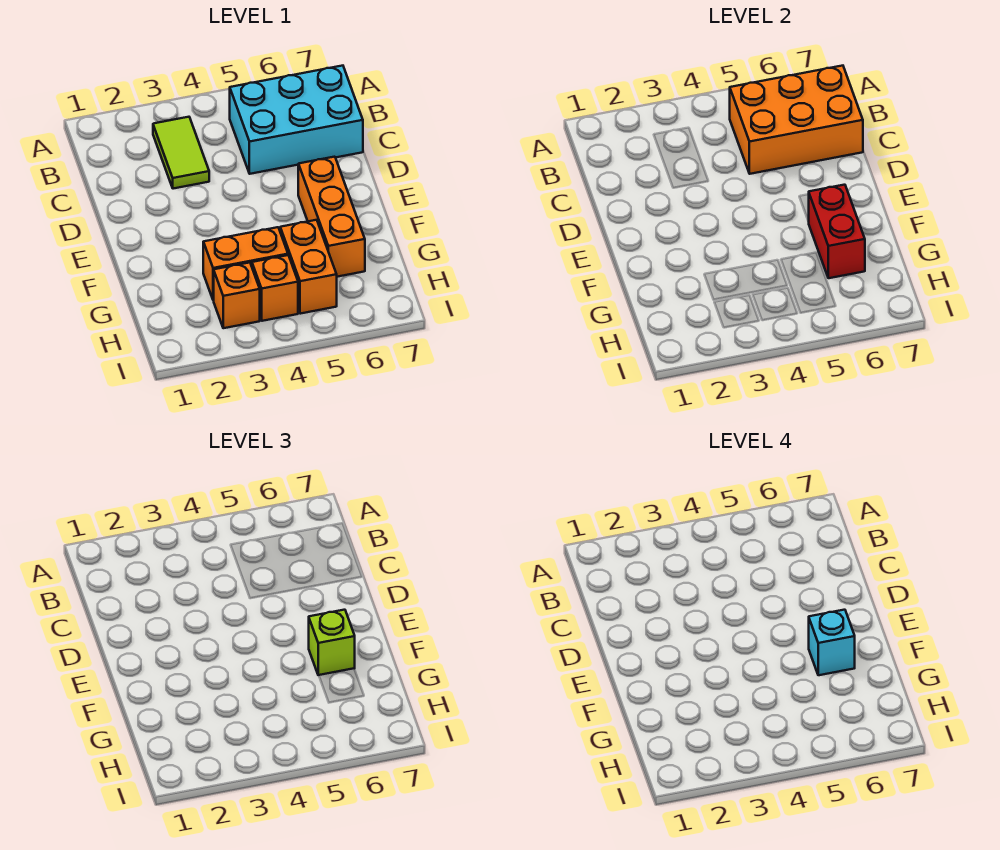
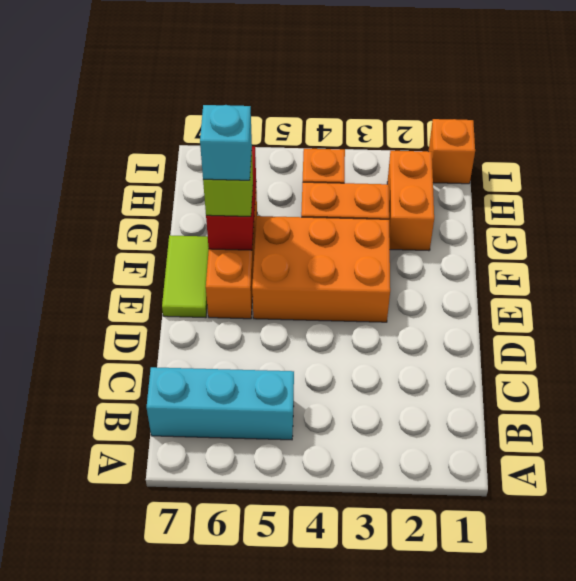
lime tile B3:C3 level 1 -> lime tile E7:F7 level 1
cyan brick B5:C7 level 1 -> cyan brick B5:B7 level 1
orange brick B5:C7 level 2 -> orange brick E3:F5 level 1
orange brick G5:H5 level 1 -> orange brick G2:H2 level 1
orange brick H3 level 1 -> orange brick I1 level 1

